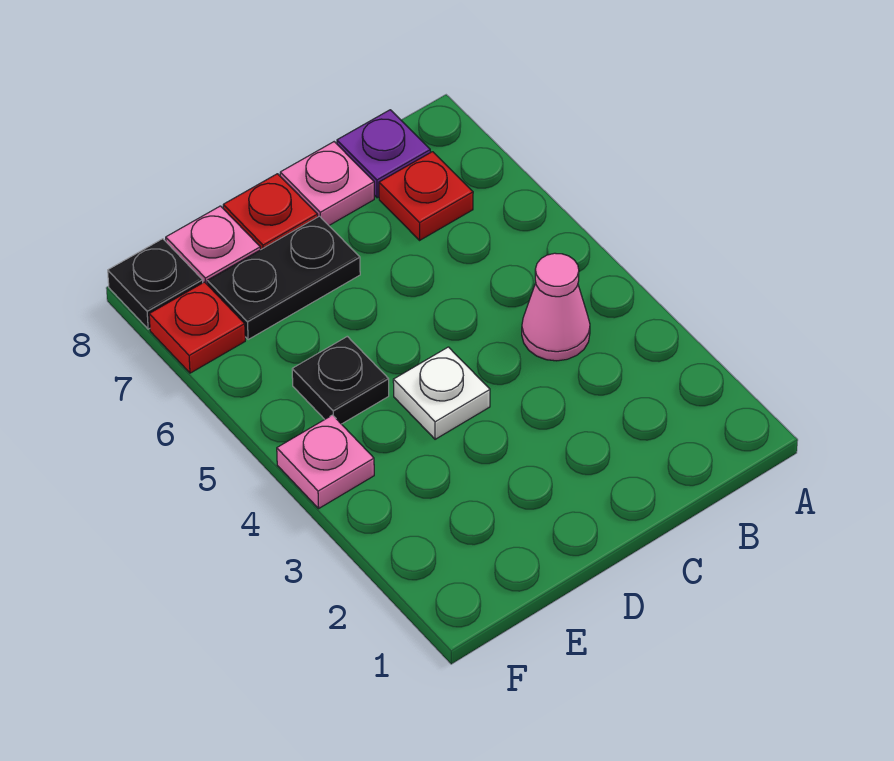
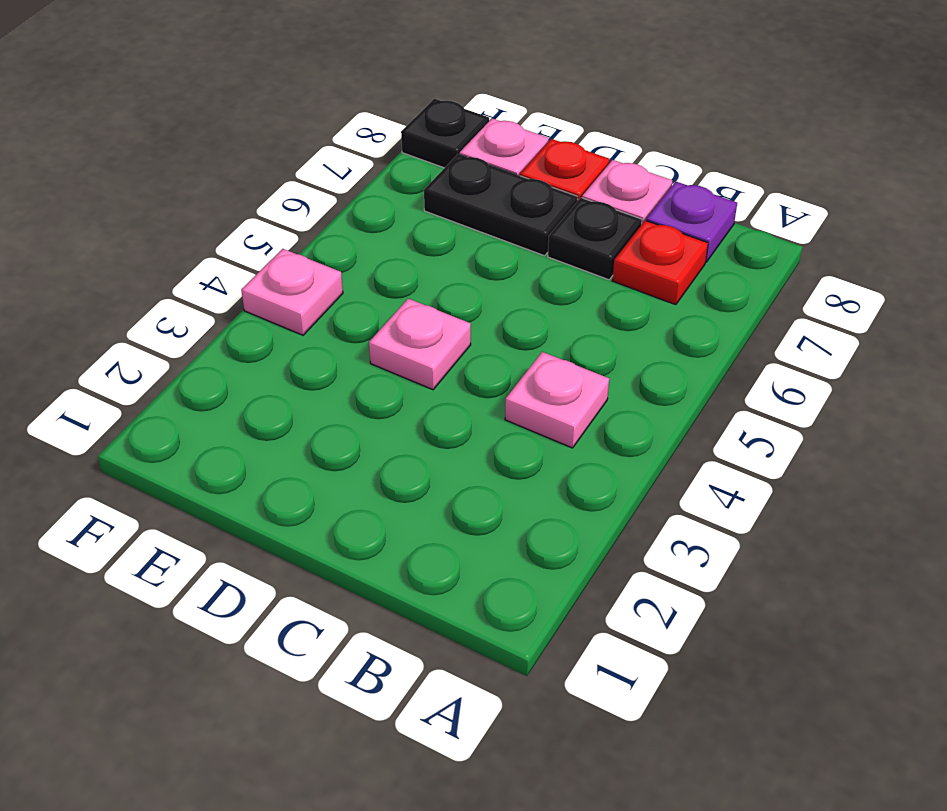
pink cone B4 level 1 -> pink plate B4 level 1
white plate D4 level 1 -> pink plate D4 level 1
black plate E5 level 1 -> black plate C7 level 1
red plate F7 level 1 -> none

